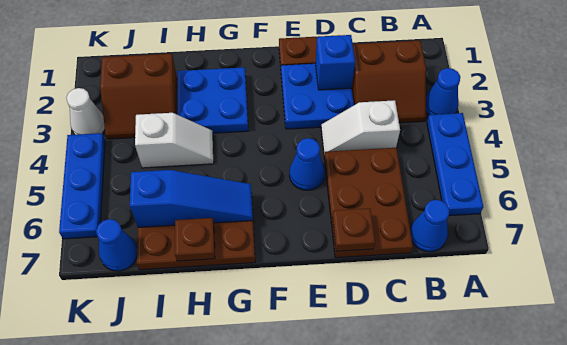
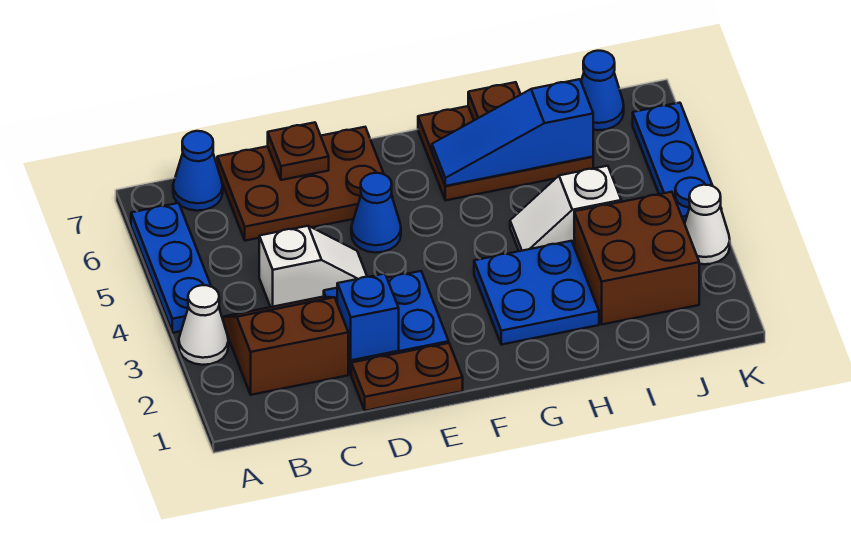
blue cone A3 level 1 -> white cone A3 level 1
brown plate C5:D7 level 1 -> brown plate C6:E7 level 1
brown slope I2:J3 level 1 top 2 -> brown brick I2:J3 level 1

